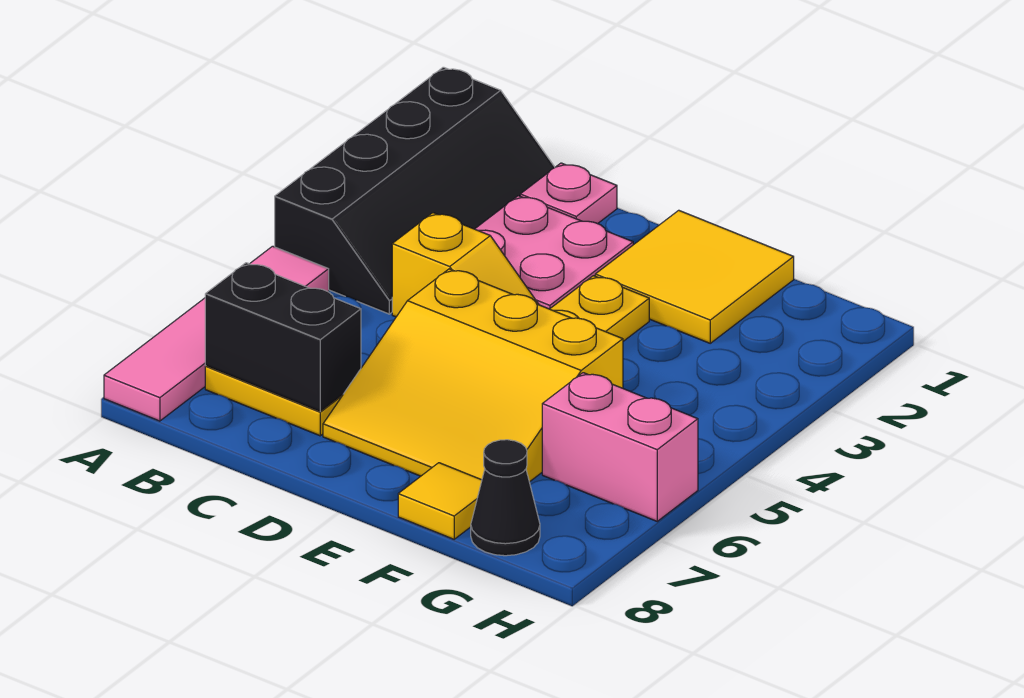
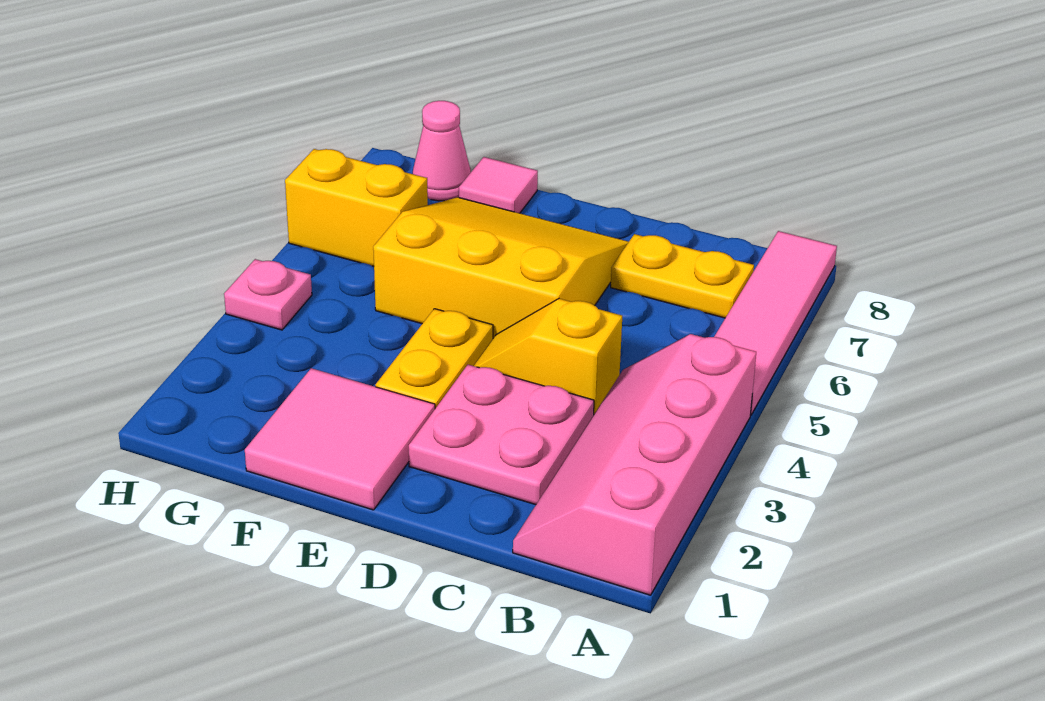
black slope A1:B4 level 1 top A -> pink slope A1:B4 level 1 top A
black brick B7:C7 level 2 -> none
pink plate C1 level 1 -> pink plate H4 level 1
yellow tile E1:F2 level 1 -> pink tile E1:F2 level 1
yellow tile F8 level 1 -> pink tile F8 level 1
pink brick G6:H6 level 1 -> yellow brick G6:H6 level 1
black cone G8 level 1 -> pink cone G8 level 1

